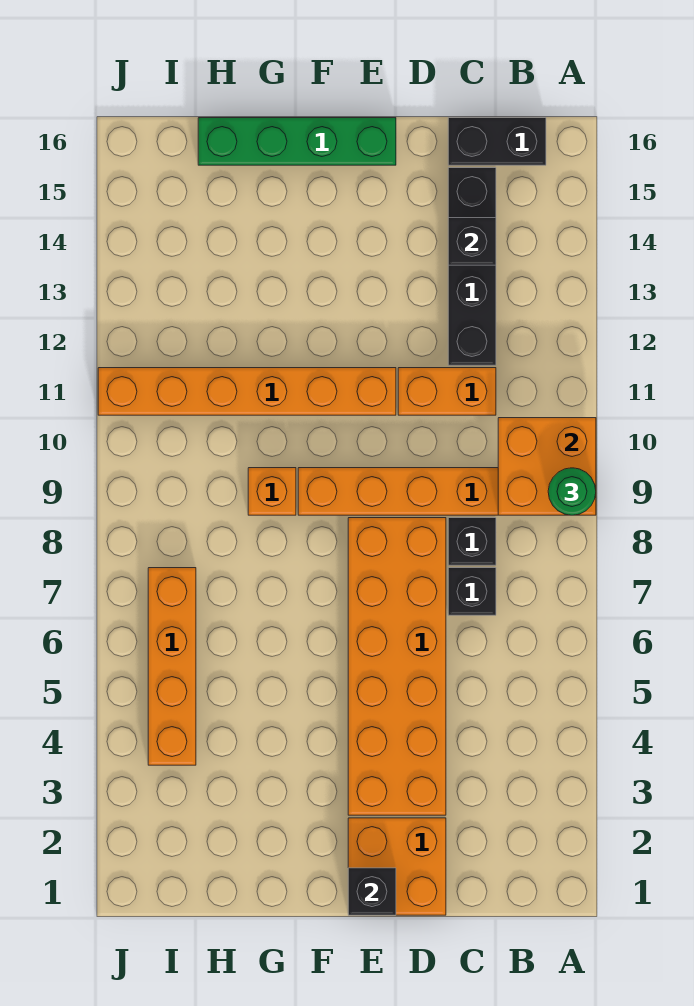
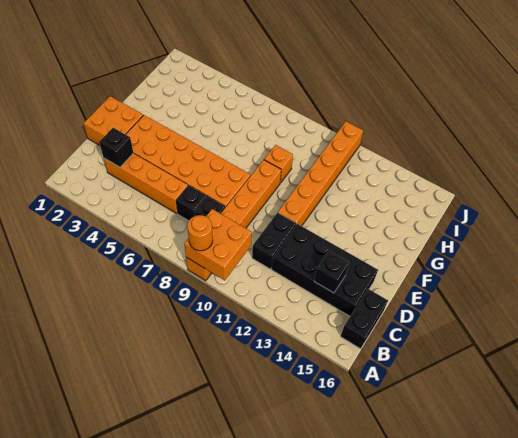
green round brick A9 level 3 -> orange round brick A9 level 3
orange brick C11:D11 level 1 -> black brick C11:D11 level 1
black brick C12:C15 level 1 -> black brick C12:D15 level 1
black brick E1 level 2 -> black brick C3 level 2
green brick E16:H16 level 1 -> none
orange brick I4:I7 level 1 -> orange brick C3:C6 level 1

